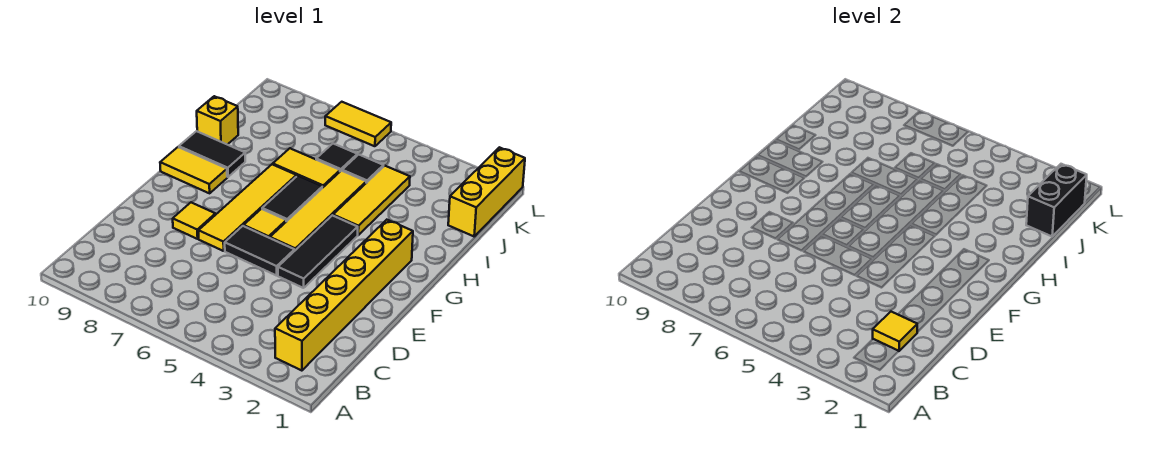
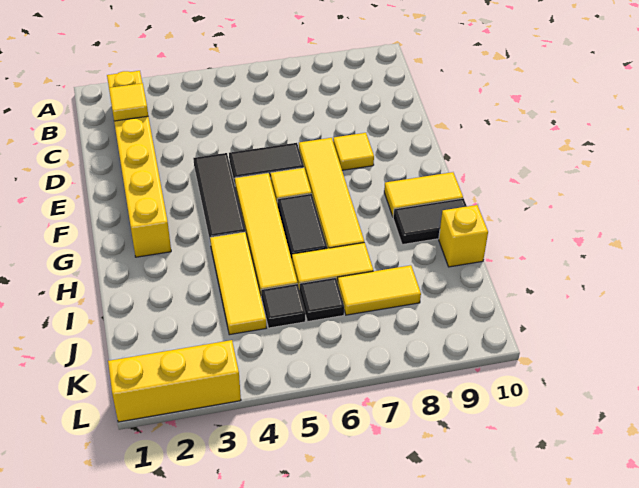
yellow brick J1:L1 level 1 -> yellow brick L1:L3 level 1
black brick J1:K1 level 2 -> none
yellow tile L6:L7 level 1 -> yellow tile J7:J8 level 1

